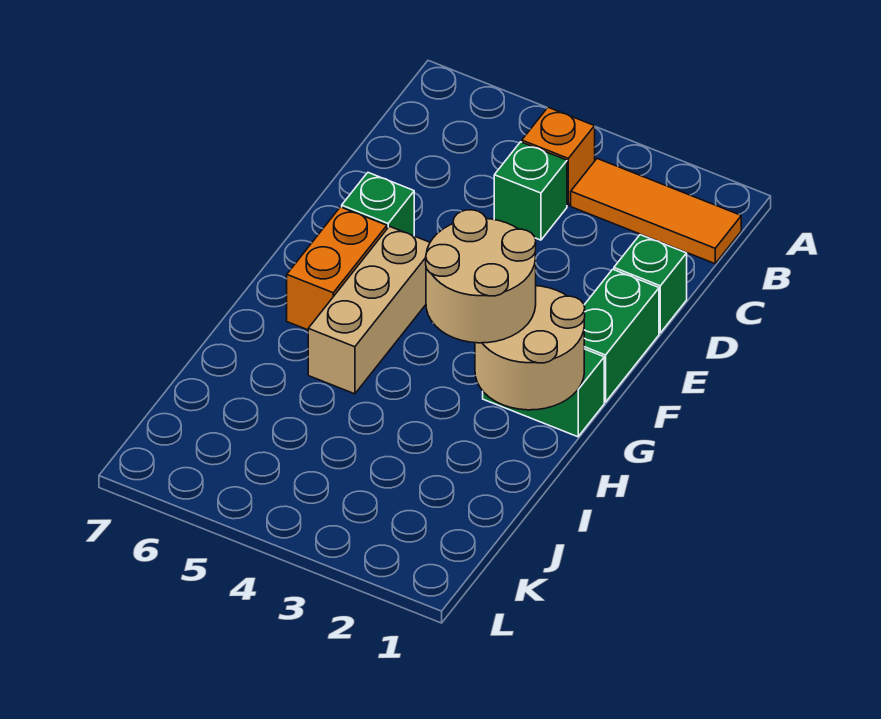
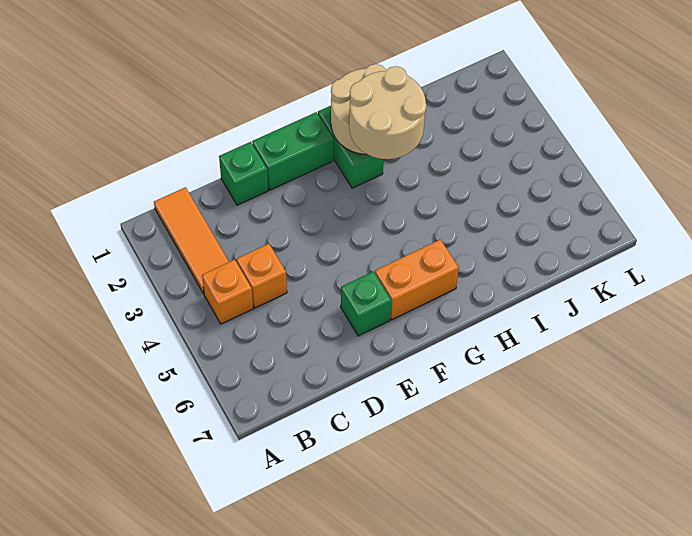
green brick C4 level 1 -> orange brick C4 level 1
tan brick F5:H5 level 1 -> none

